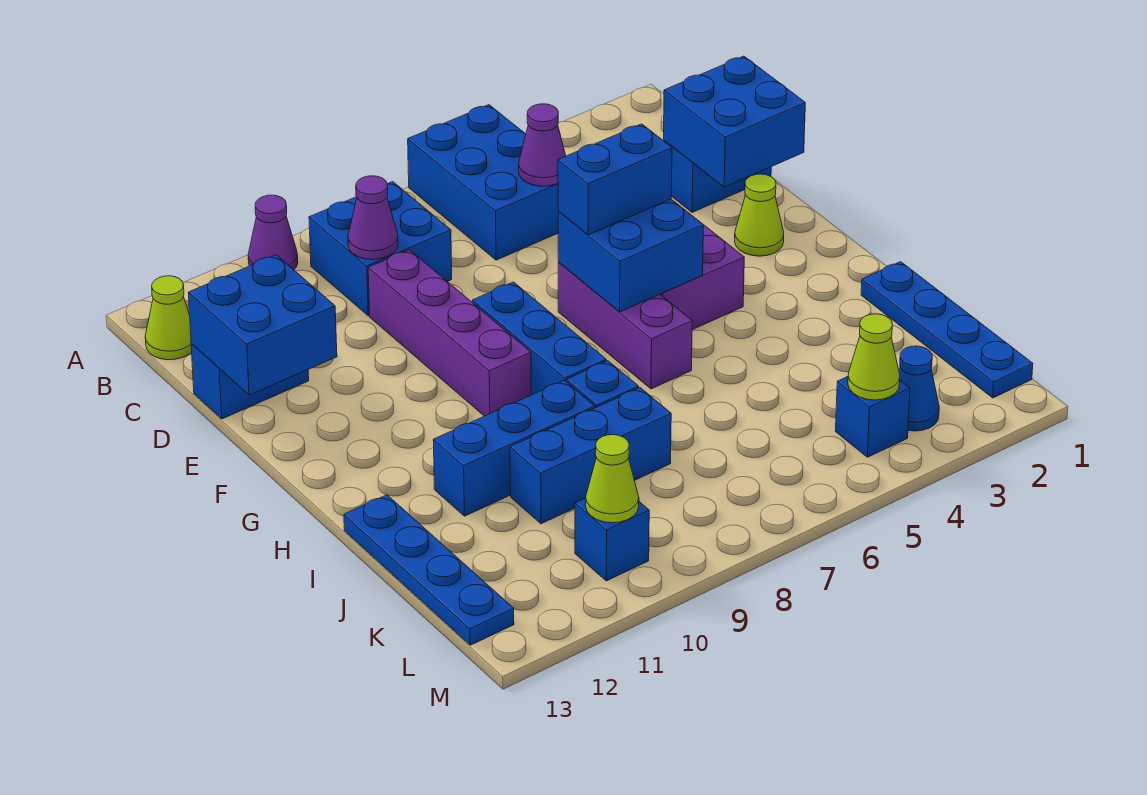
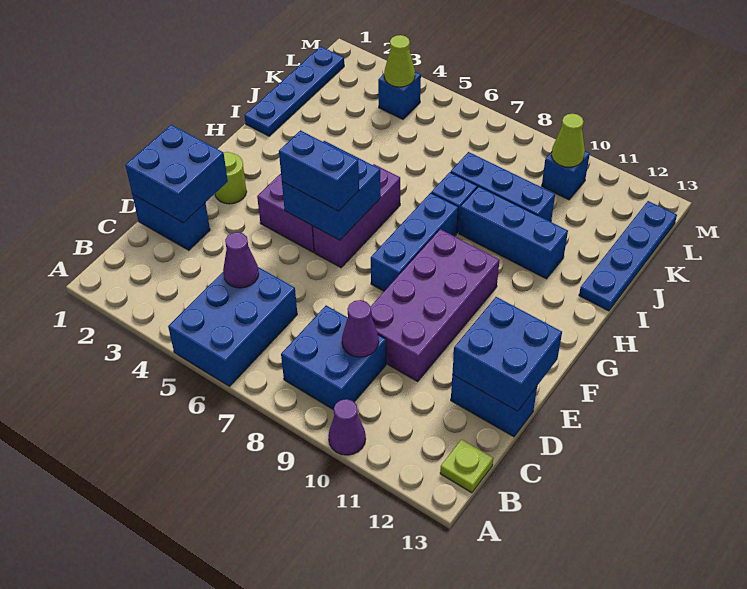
lime cone B13 level 1 -> lime plate B13 level 1
purple brick D9:G9 level 1 -> purple brick D9:G10 level 1
lime cone F2 level 1 -> lime round brick F2 level 1
blue cone L3 level 1 -> none

